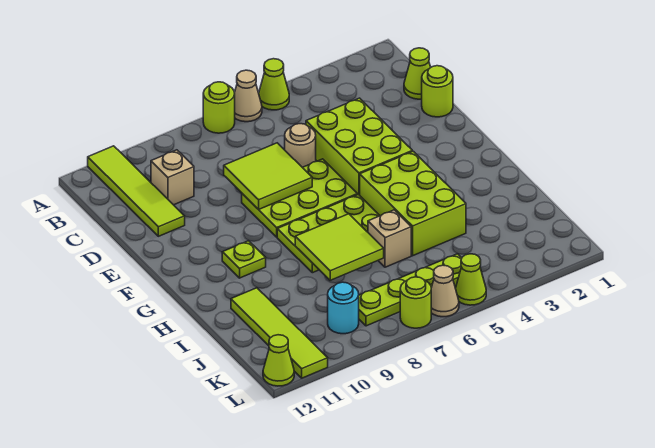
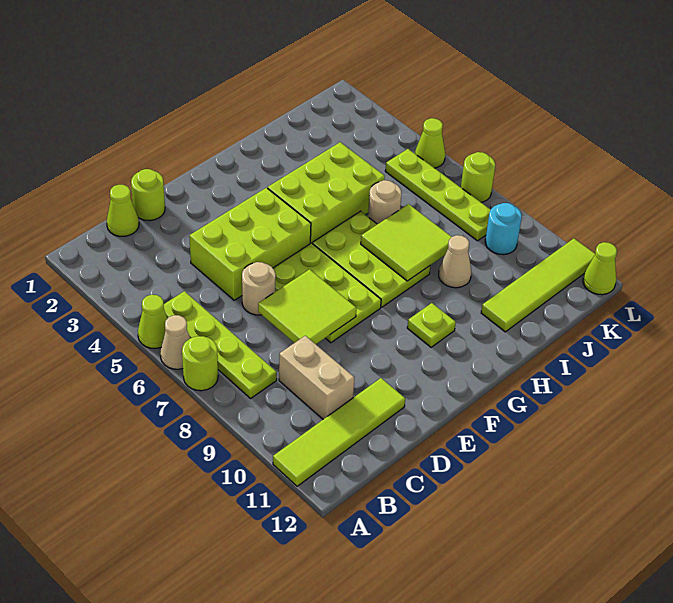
none -> lime plate B5:B8 level 1
tan brick C10 level 1 -> tan brick C9:C10 level 1
tan brick I6 level 1 -> tan round brick I6 level 1
tan cone L6 level 1 -> tan cone I9 level 1

